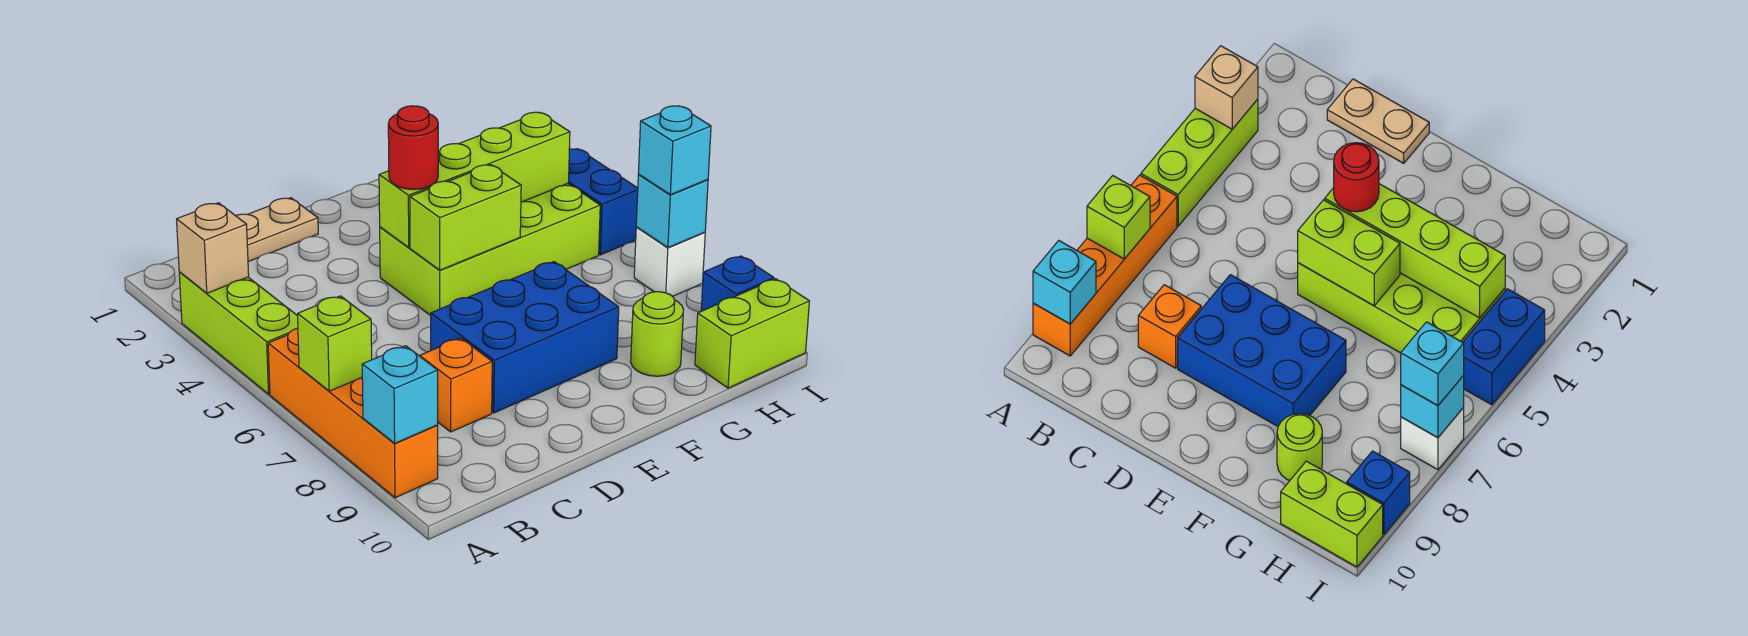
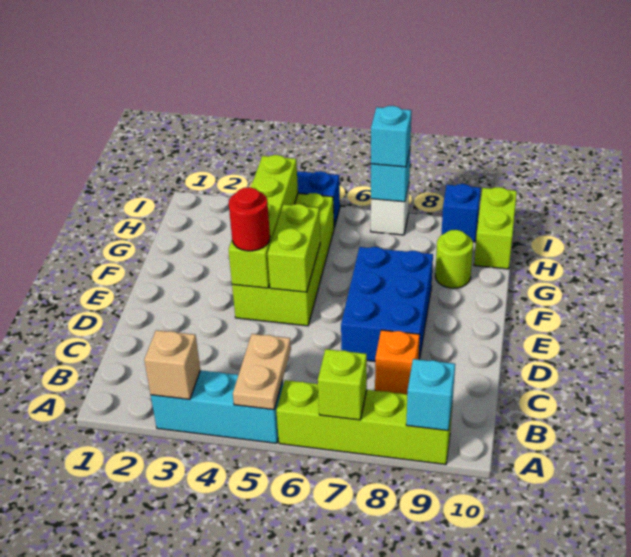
lime brick A3:A5 level 1 -> cyan brick A3:A5 level 1
orange brick A6:A9 level 1 -> lime brick A6:A9 level 1
tan plate C1:D1 level 1 -> tan plate A5:B5 level 2

